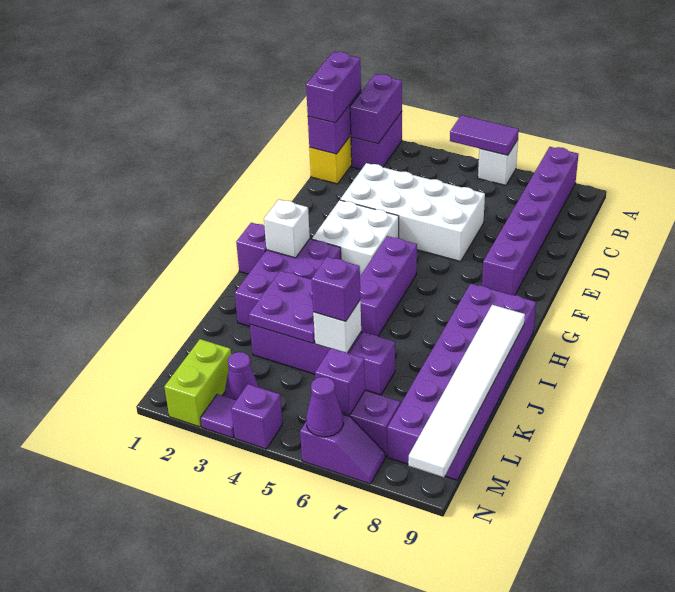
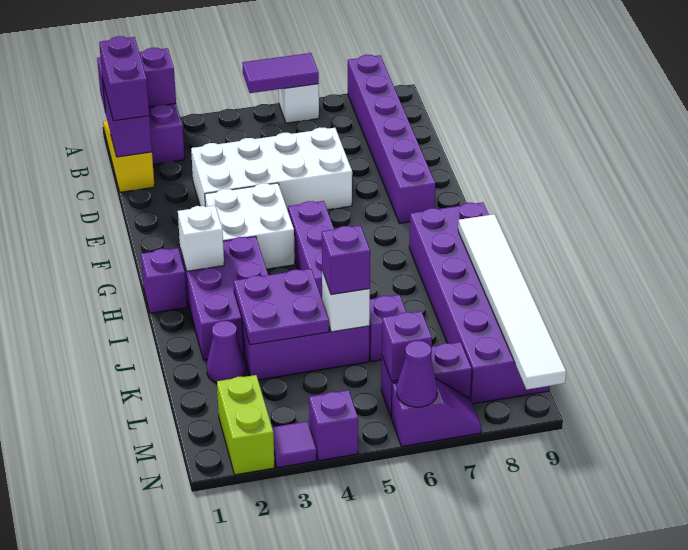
purple brick A2:B2 level 2 -> purple brick A1:A2 level 2
purple cone M3 level 1 -> purple cone K2 level 1

